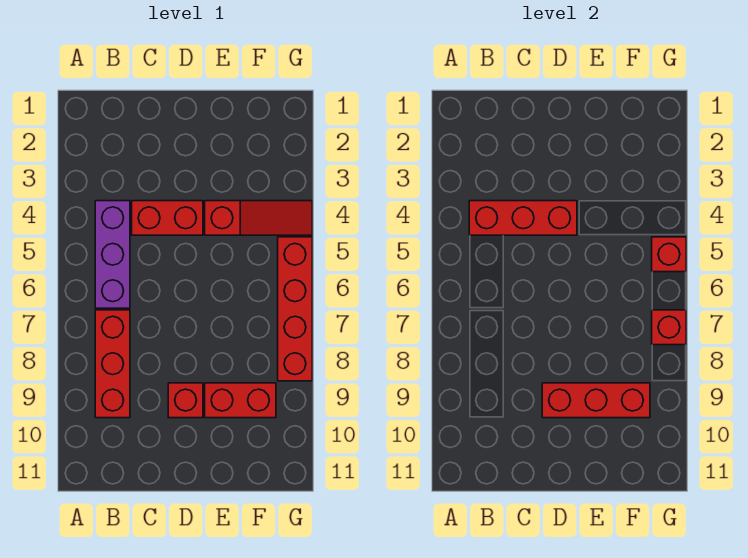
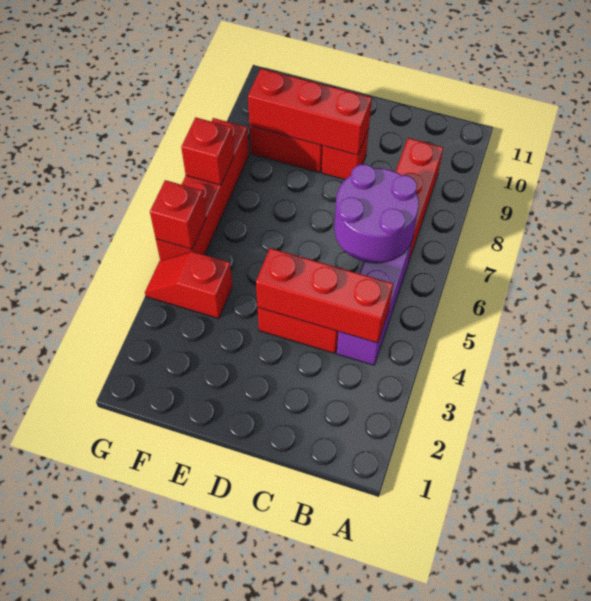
none -> purple round brick B6:C7 level 2
red slope E4:G4 level 1 top E -> red slope F4:G4 level 1 top F

